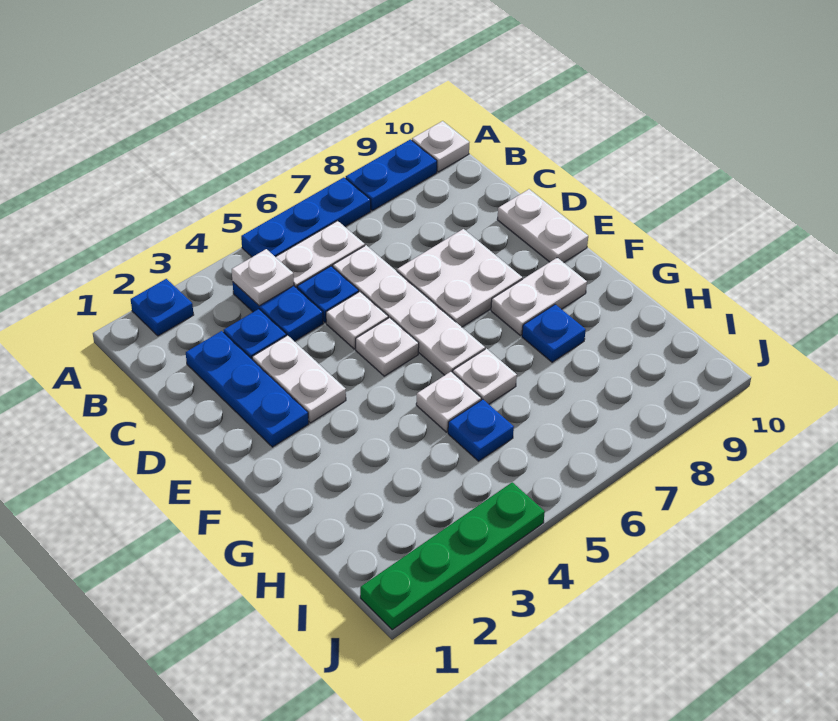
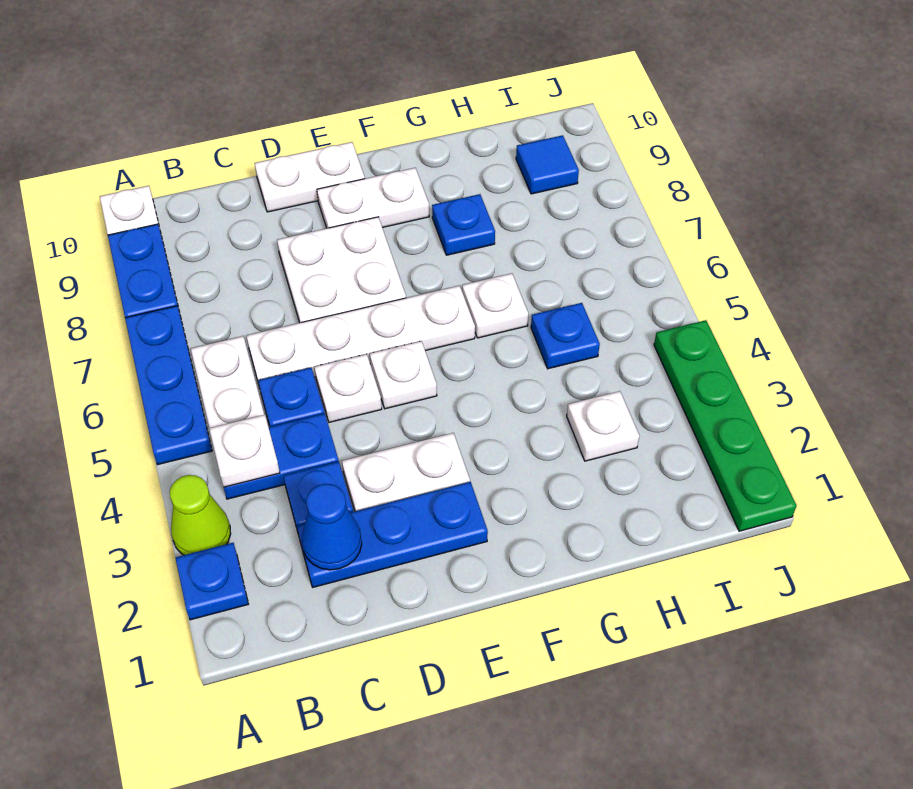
none -> lime cone A3 level 1
none -> blue cone C2 level 2
white plate F8:F9 level 1 -> white plate E9:F9 level 1
white plate G5 level 1 -> white plate H3 level 1
none -> blue tile I9 level 1

